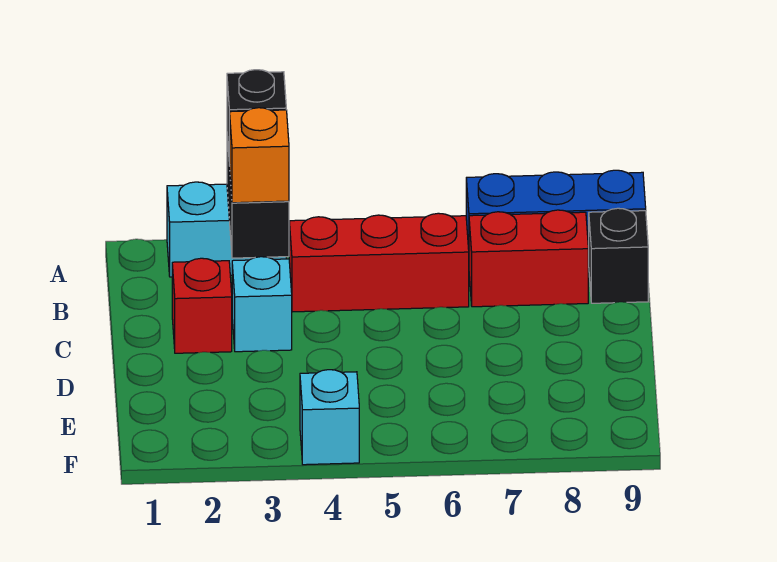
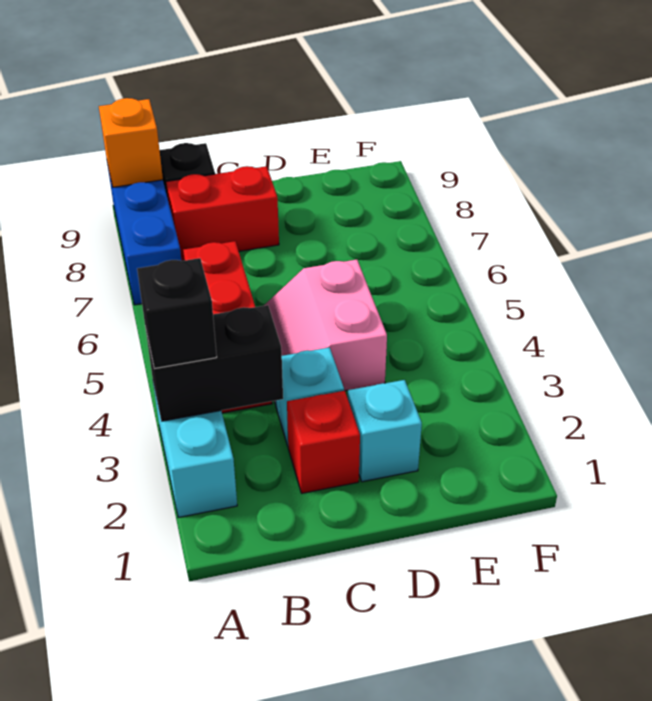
orange brick B3 level 3 -> orange brick A9 level 2
red brick B7:B8 level 1 -> red brick B8:C8 level 1
none -> pink slope C4:D5 level 1 top D
cyan brick F4 level 1 -> cyan brick D2 level 1

